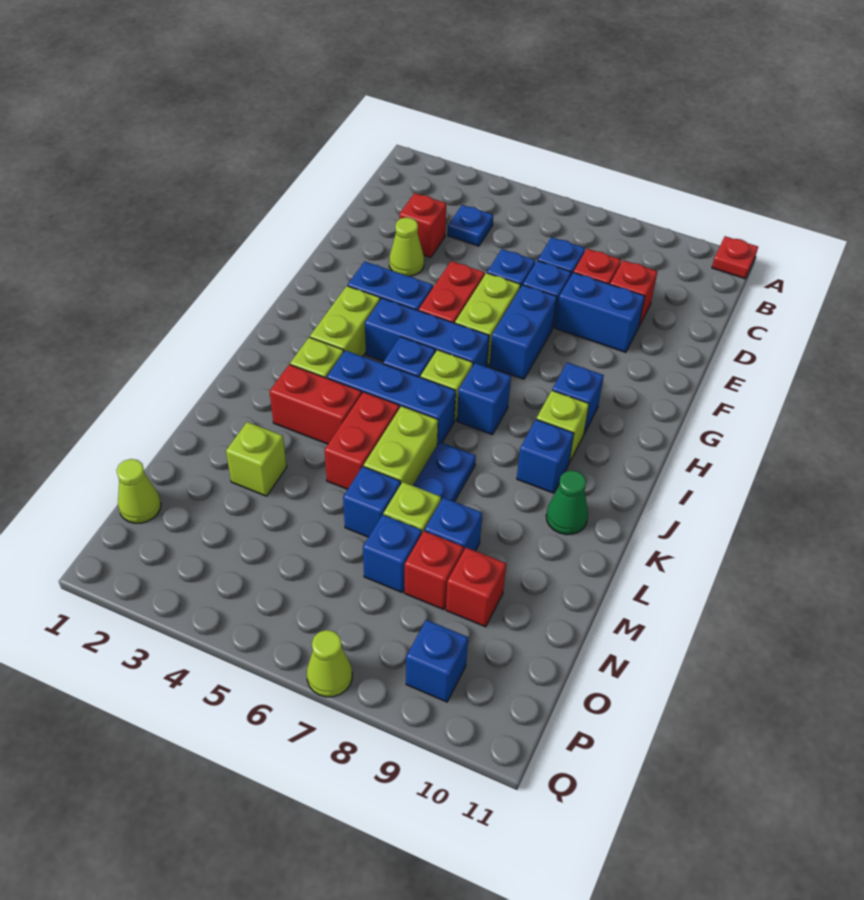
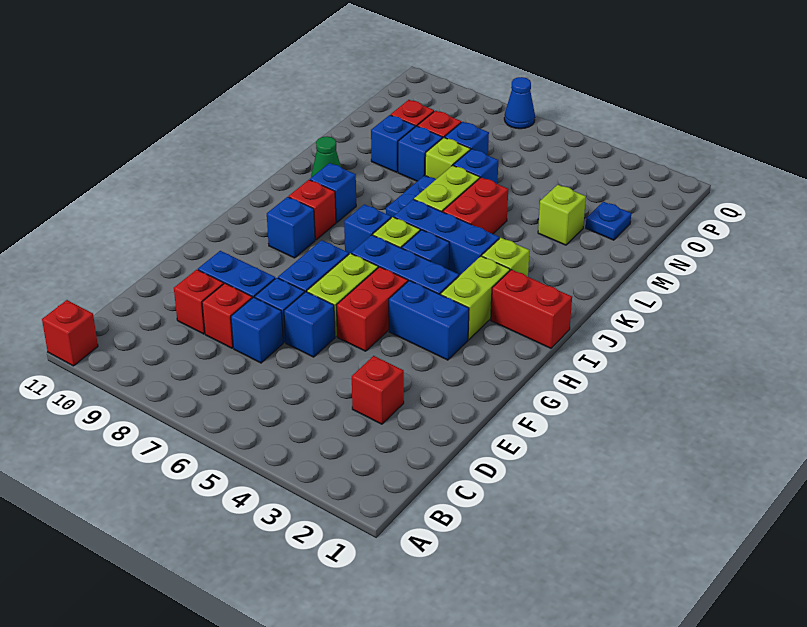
red plate A11 level 1 -> red brick A11 level 1
blue plate C4 level 1 -> blue plate N2 level 1
lime cone E3 level 1 -> none
lime brick I9 level 1 -> red brick I9 level 1
red brick K3:K4 level 1 -> red brick I1:I2 level 1
lime cone O1 level 1 -> none
blue brick P9 level 1 -> blue brick M9 level 1
lime cone Q7 level 1 -> blue cone Q7 level 1

